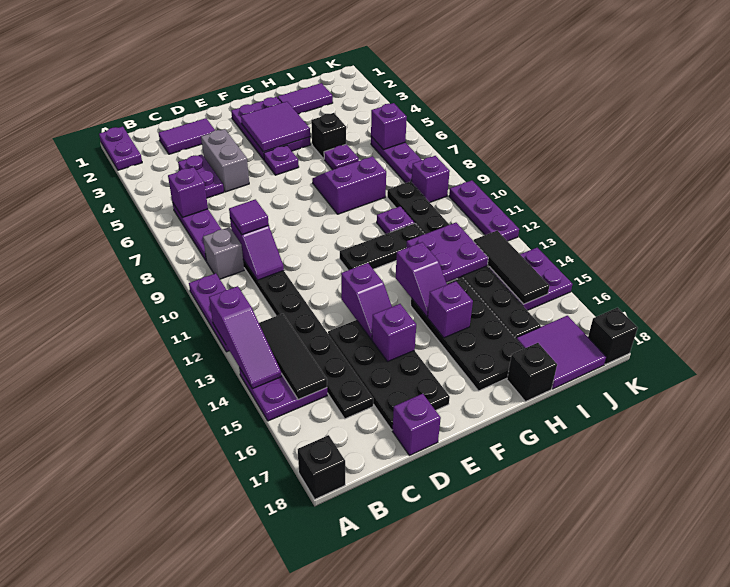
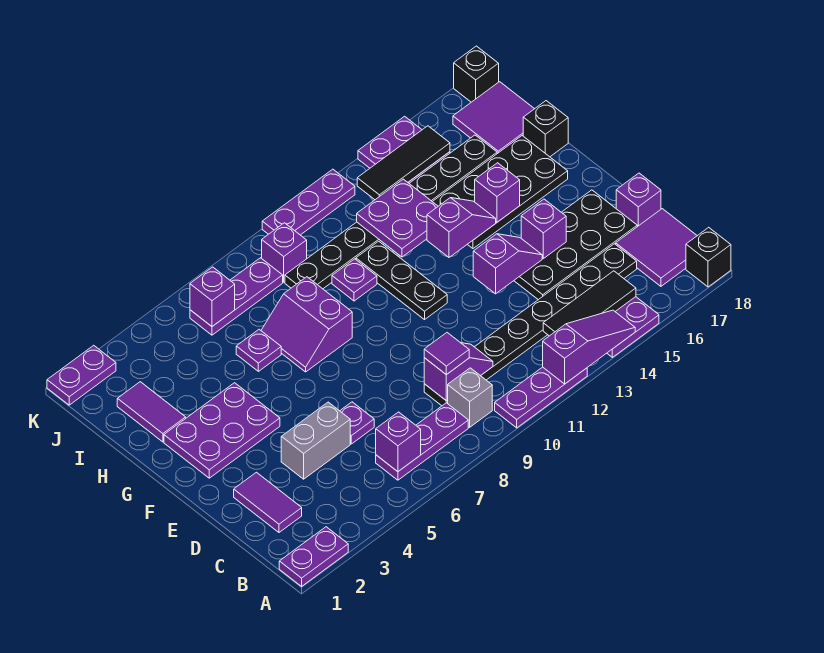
purple plate C4:C5 level 1 -> purple plate K1:K2 level 1
purple tile F3:G4 level 2 -> purple tile B17:C18 level 1
purple plate F5 level 1 -> purple plate D6 level 1
black brick H5 level 1 -> none

